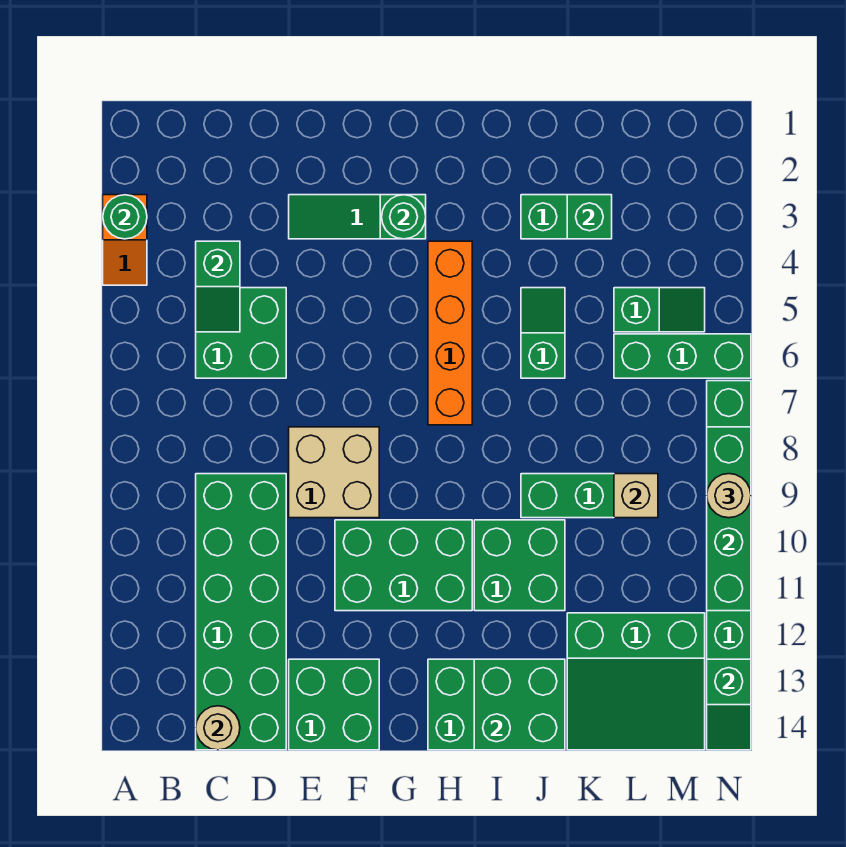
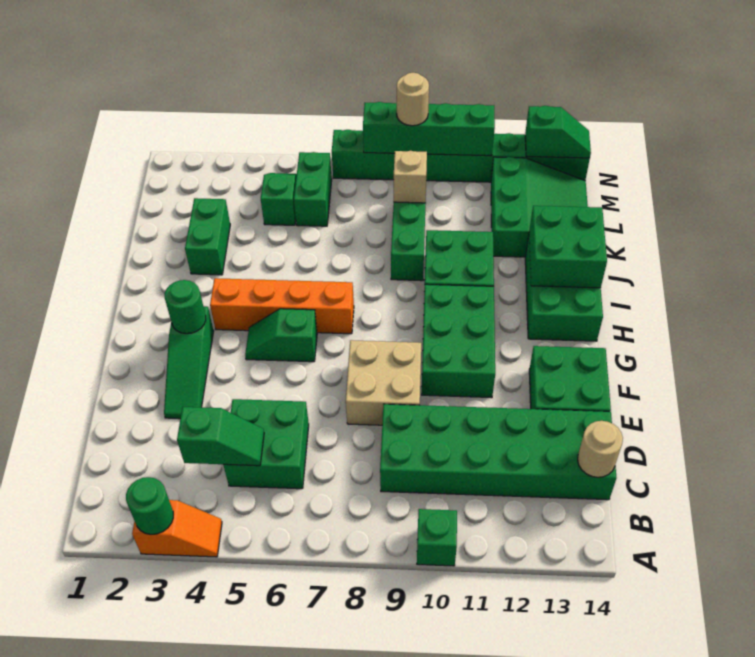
green slope J5:J6 level 1 top 6 -> green slope G5:G6 level 1 top 6
green brick K3 level 2 -> green brick A10 level 1
green brick L6:N6 level 1 -> green brick L6:M6 level 1

